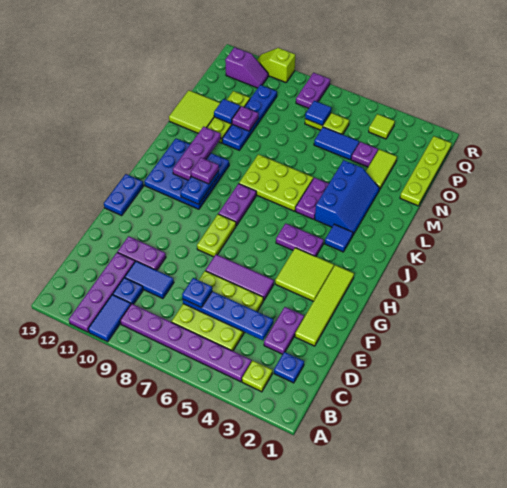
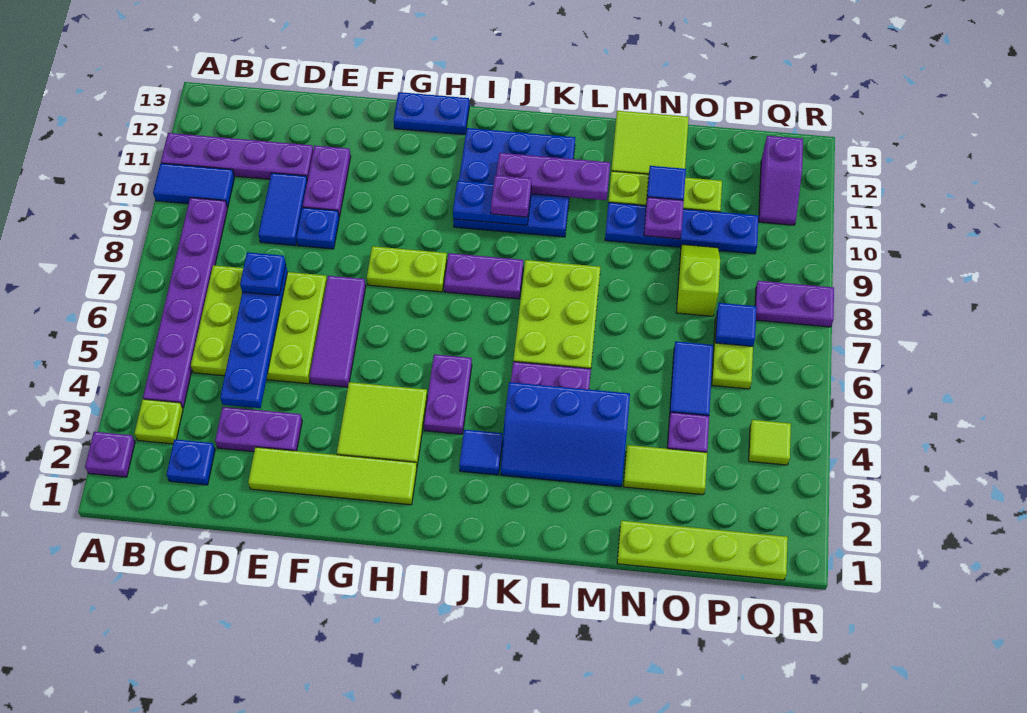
none -> purple plate A2 level 1
blue plate C10 level 1 -> blue plate E9 level 1
lime slope R10:R11 level 1 top 10 -> lime slope O8:O9 level 1 top 8

